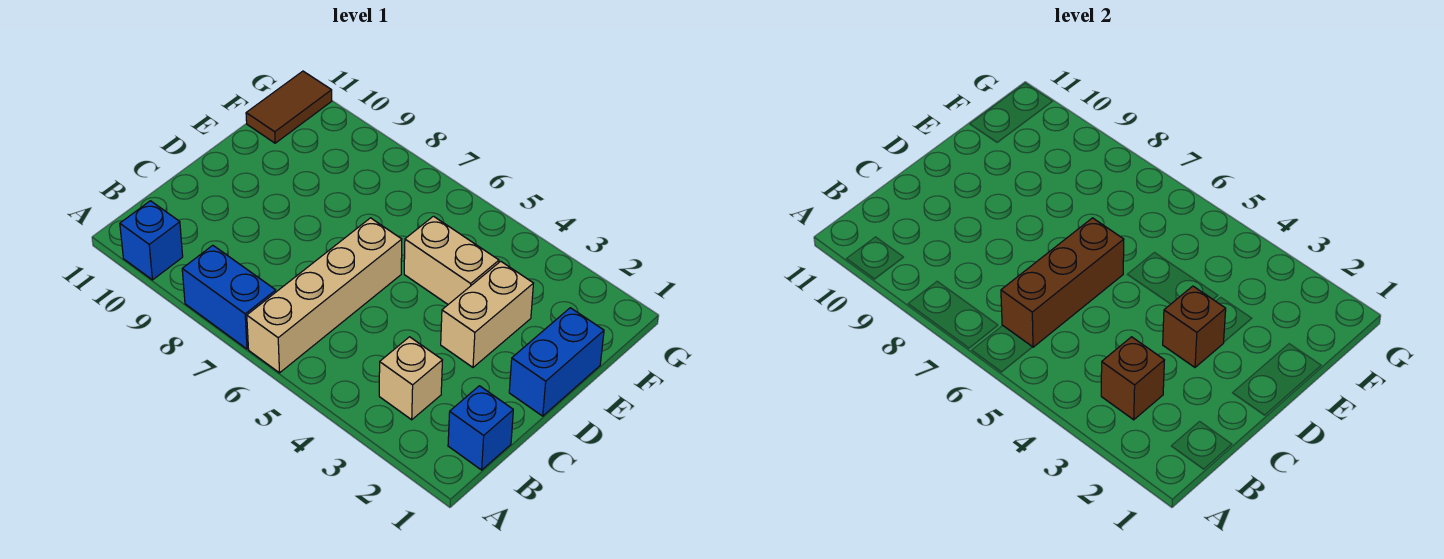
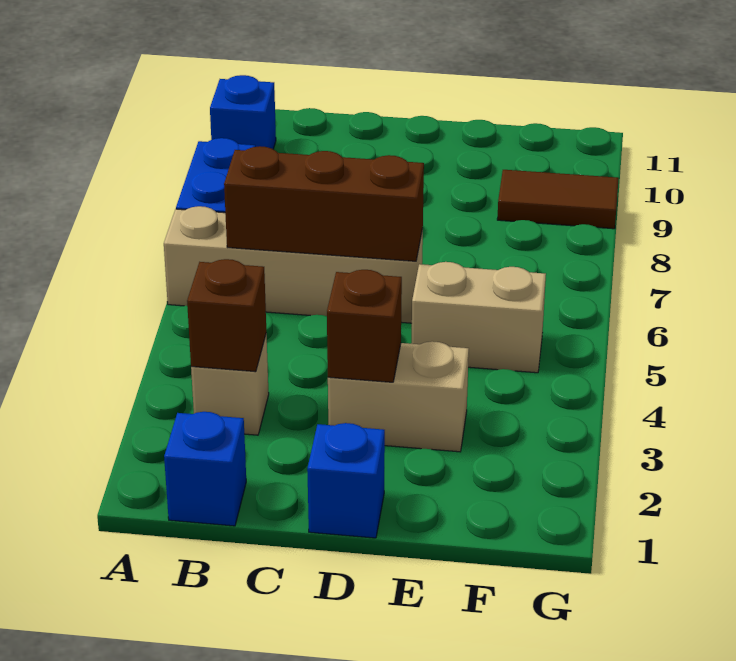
blue brick D1:E1 level 1 -> blue brick D1 level 1
tan brick E4:E5 level 1 -> tan brick E5:F5 level 1
brown tile F11:G11 level 1 -> brown tile F9:G9 level 1

